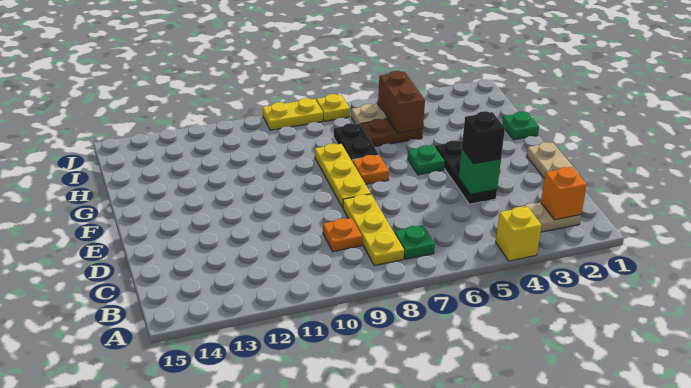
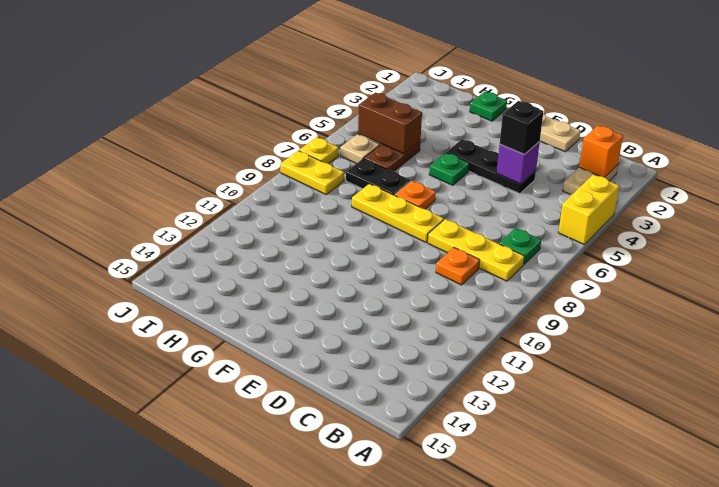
yellow brick A4 level 1 -> yellow brick A4:A5 level 1
green brick D4 level 2 -> purple brick D4 level 2
yellow plate J8:J9 level 1 -> yellow plate I8:J8 level 1

